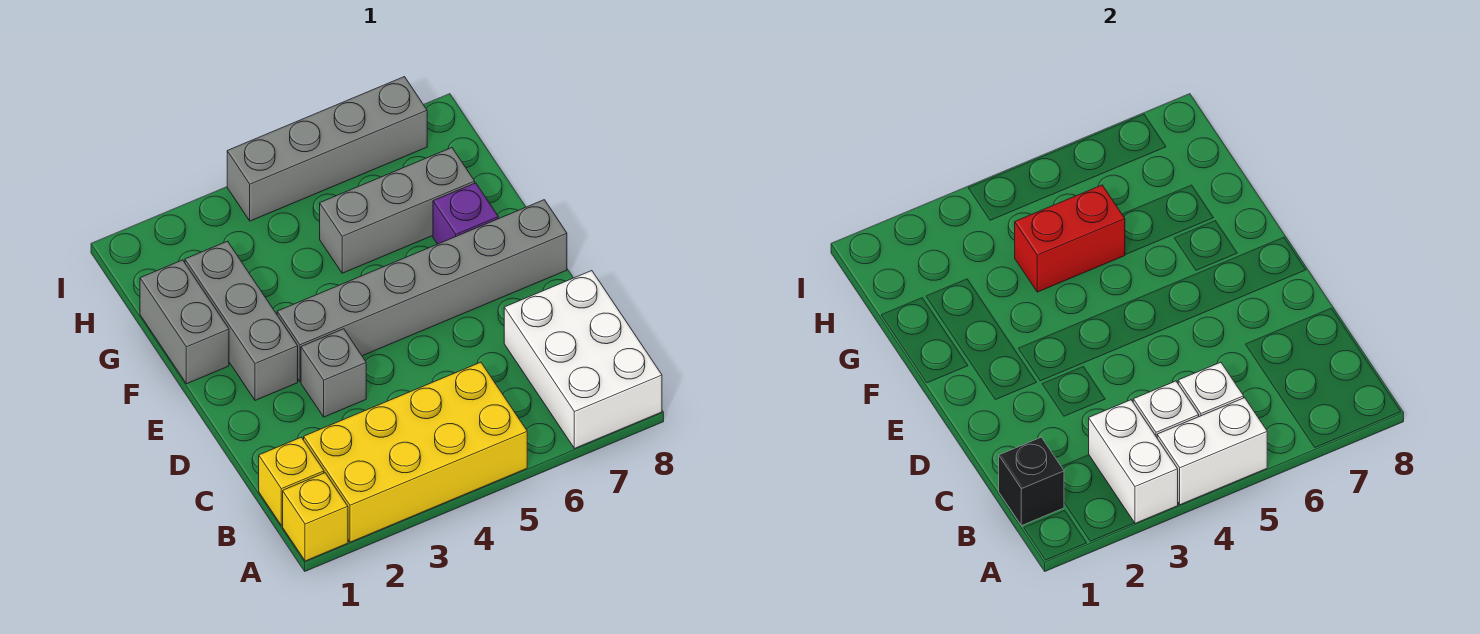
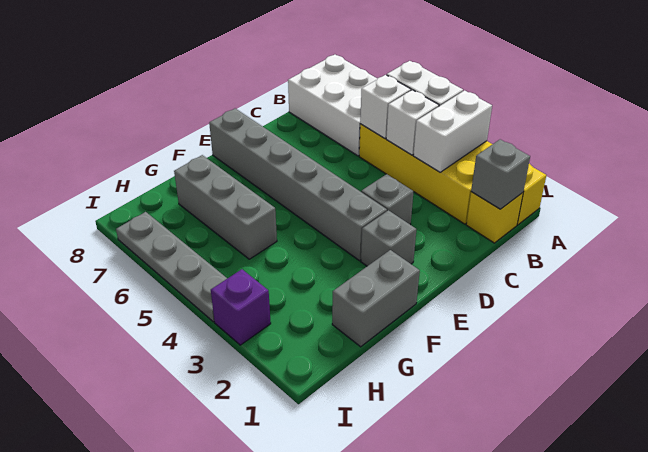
white brick A7:C8 level 1 -> white brick A6:B8 level 1
black brick B1 level 2 -> grey brick B1 level 2
grey brick E2:G2 level 1 -> grey brick E2 level 1
purple brick F7 level 1 -> purple brick I3 level 1
red brick G4:G5 level 2 -> none
grey brick I4:I7 level 1 -> grey plate I4:I7 level 1

